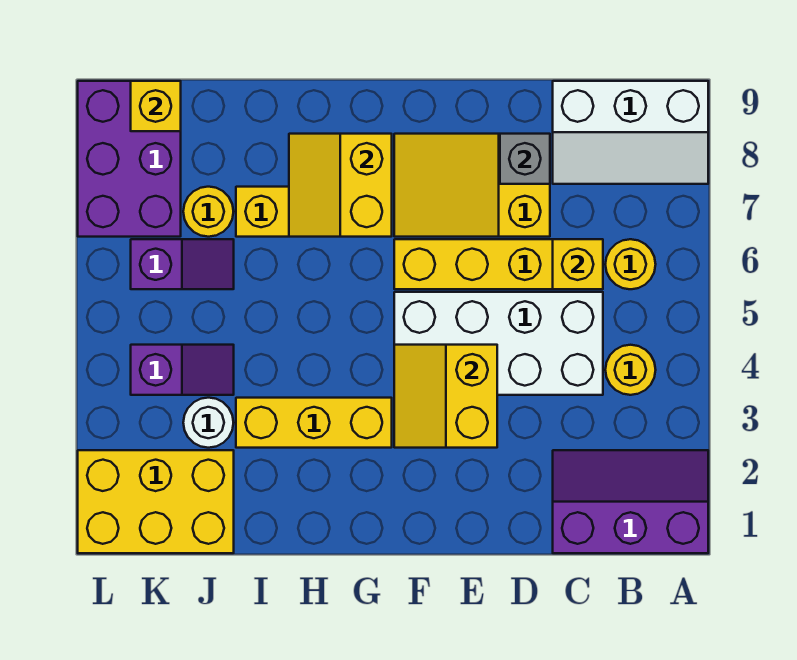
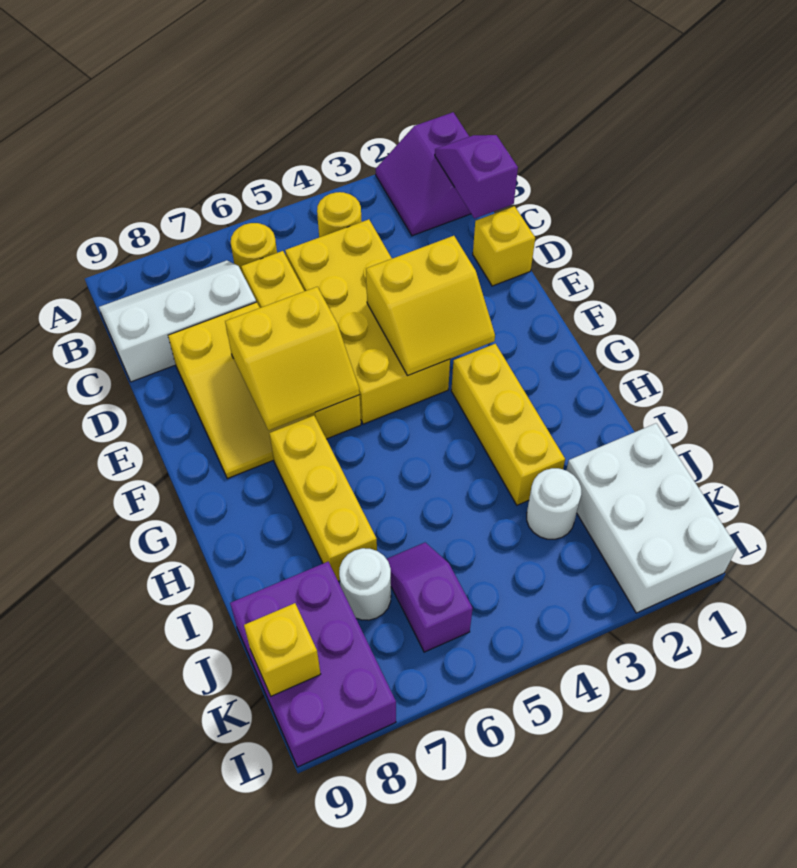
purple slope A1:C2 level 1 top 1 -> purple slope A1:B2 level 1 top 1
white slope A8:C9 level 1 top 9 -> white slope B7:C9 level 1 top C
white brick C4:F5 level 1 -> yellow brick C4:F5 level 1
yellow brick C6 level 2 -> yellow brick D1 level 1
grey brick D8 level 2 -> none
yellow slope G7:H8 level 2 top G -> yellow slope E6:F7 level 2 top E
yellow brick J1:L2 level 1 -> white brick J1:L2 level 1
purple slope J4:K4 level 1 top K -> purple slope B1:C1 level 2 top C
yellow round brick J7 level 1 -> white round brick J7 level 1
purple brick K7:L9 level 1 -> purple brick J8:L9 level 1

